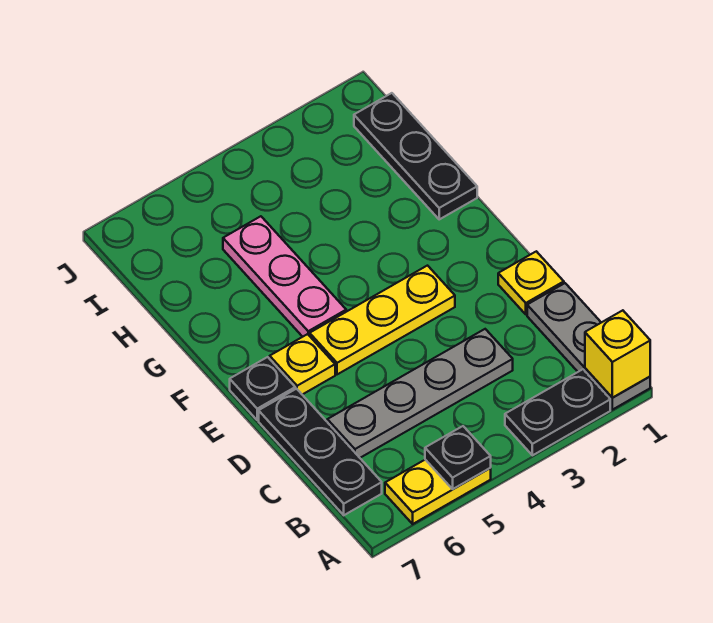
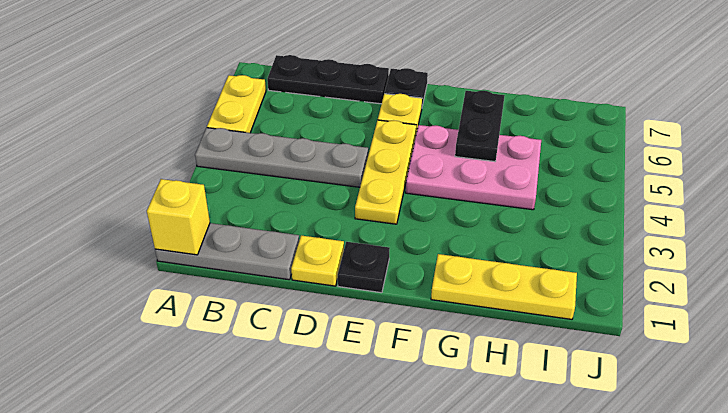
black plate A2:A3 level 1 -> black plate G5:G6 level 2
black plate A5 level 2 -> black plate E1 level 1
grey plate C3:C6 level 1 -> grey plate A4:D4 level 1
pink plate F5:H5 level 1 -> pink plate F4:H5 level 1
black plate G1:I1 level 1 -> yellow plate G1:I1 level 1

